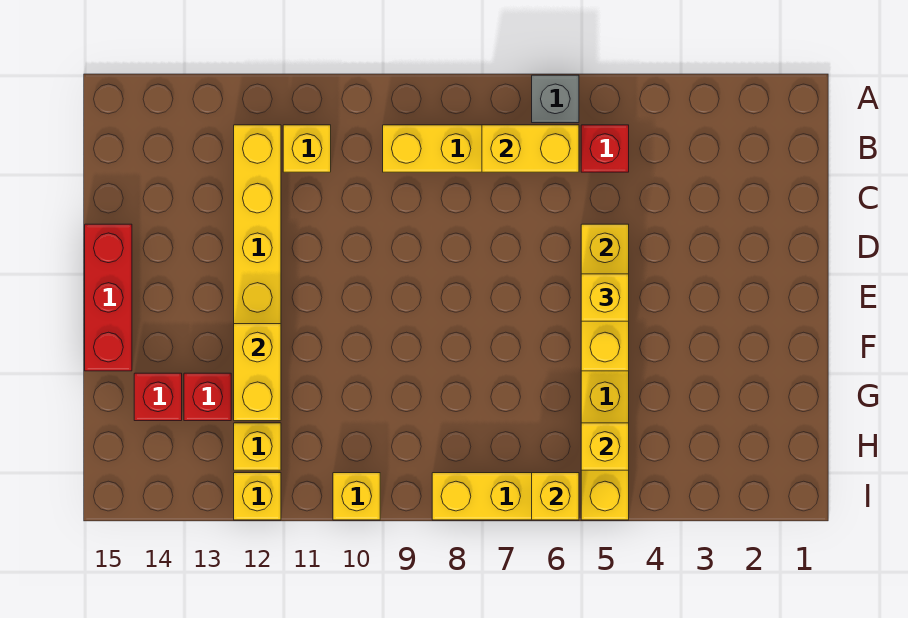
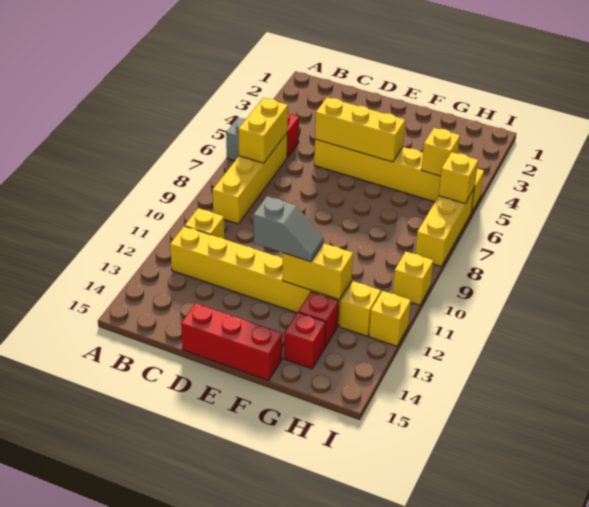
yellow brick E5 level 3 -> none
none -> grey slope E12:F12 level 3 top E

